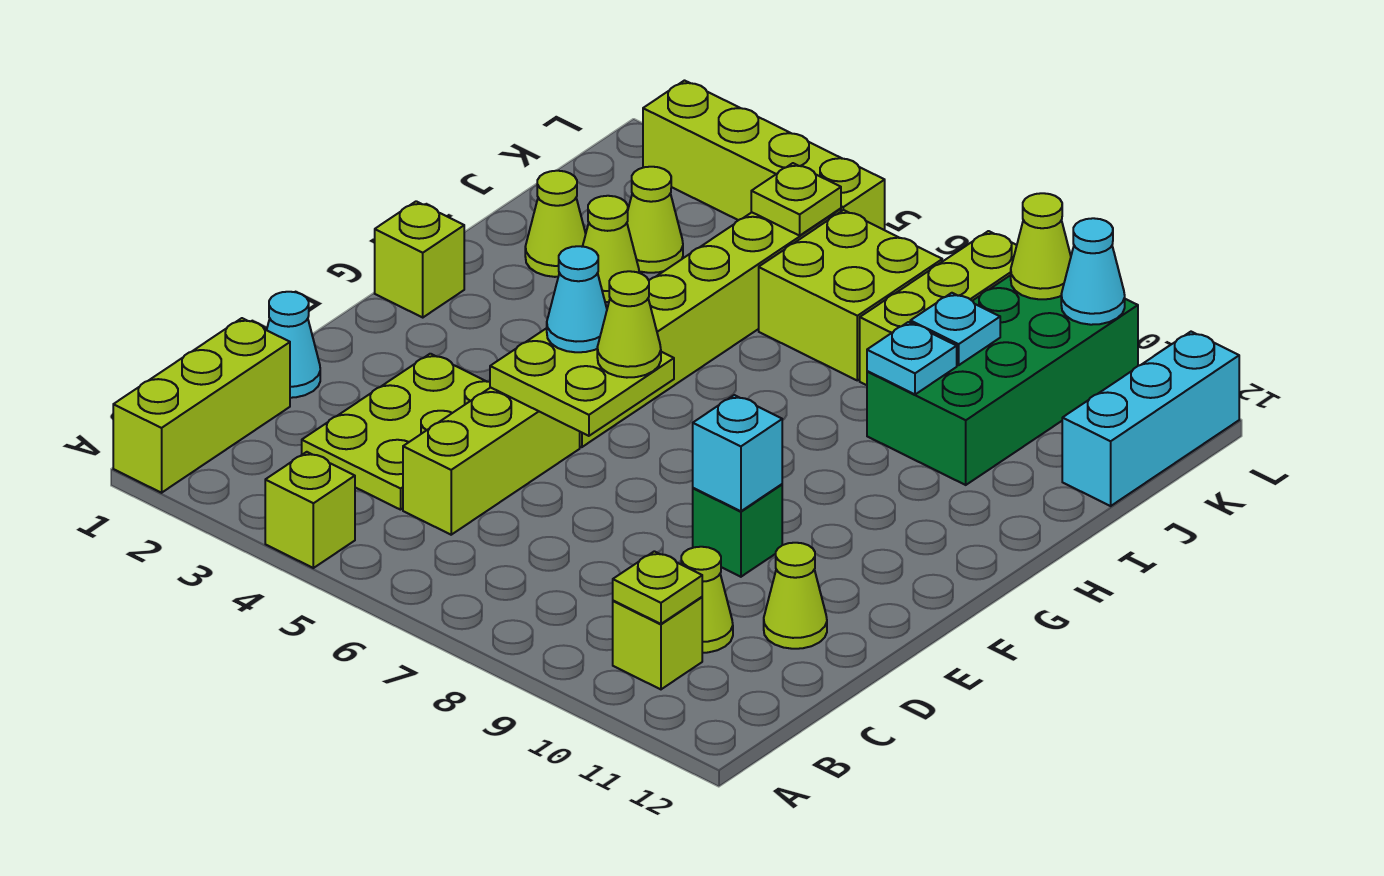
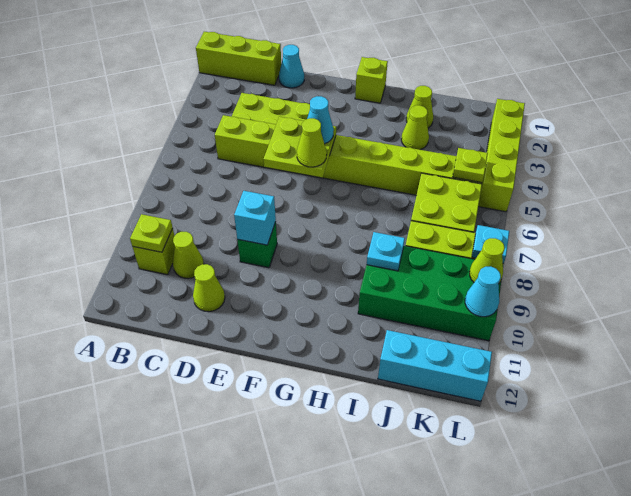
lime brick A4 level 1 -> none
lime cone J3 level 1 -> none
cyan plate J9 level 2 -> cyan plate L8 level 2

